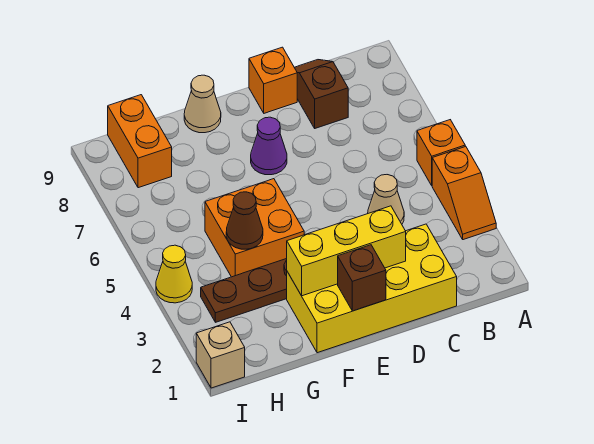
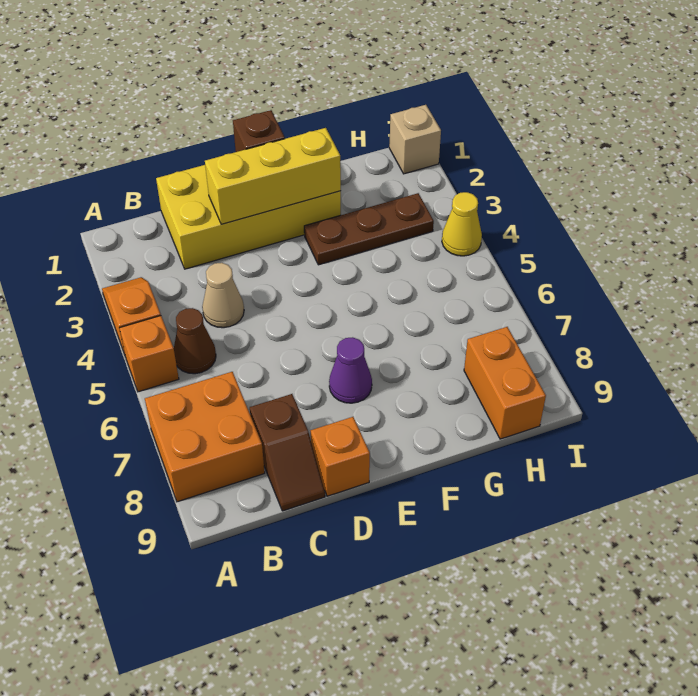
orange brick F4:G5 level 1 -> orange brick A7:B8 level 1
tan cone F9 level 1 -> none
brown cone G4 level 2 -> brown cone B5 level 1

